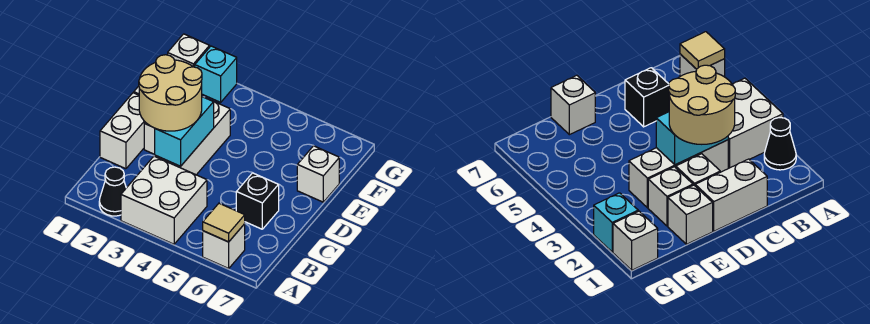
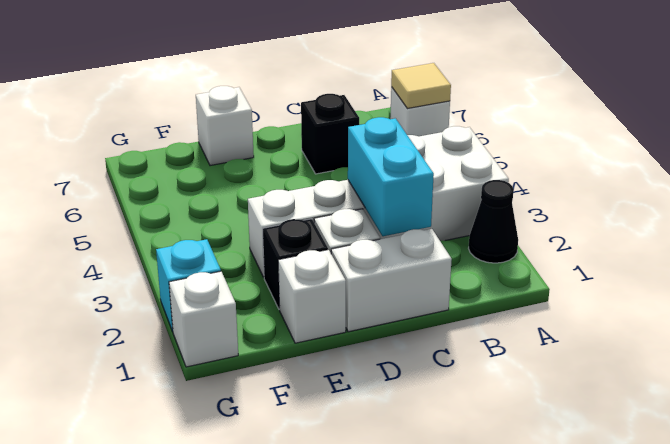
tan round brick C2:D3 level 3 -> none
cyan brick C3:D3 level 2 -> cyan brick C2:C3 level 2
white brick E2 level 1 -> black brick E2 level 1

